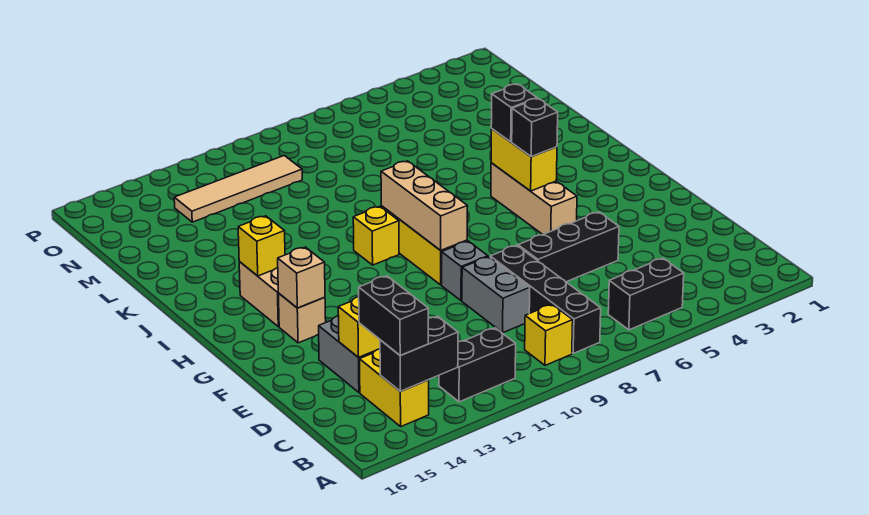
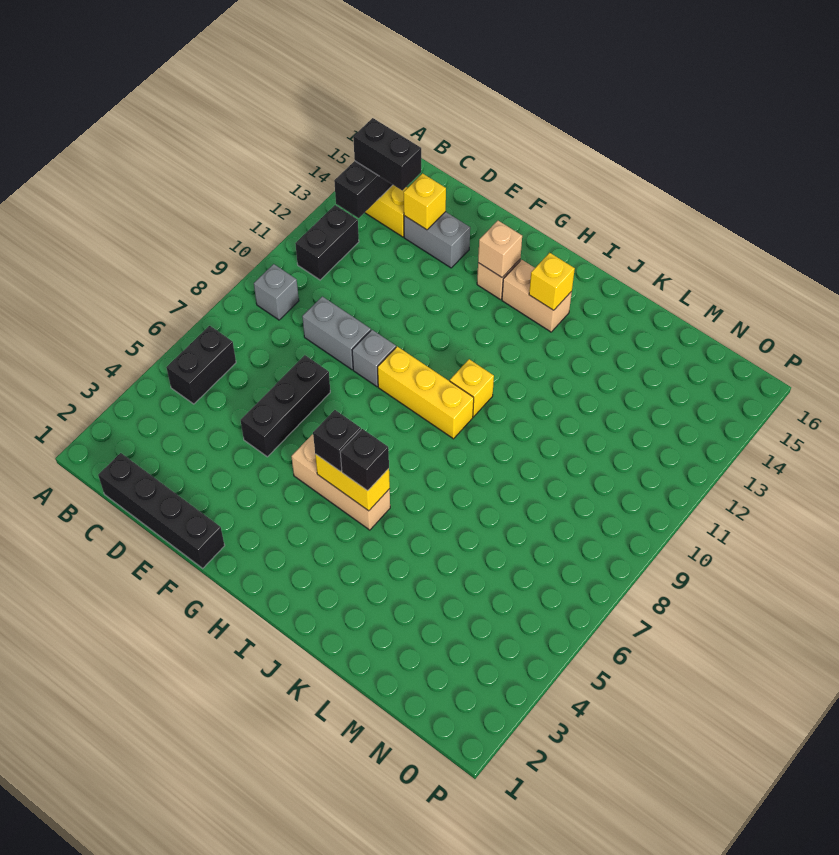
black brick B8:E8 level 1 -> black brick C1:F1 level 1
yellow brick B9 level 1 -> grey brick B9 level 1
tan brick G9:I9 level 2 -> none
tan tile N10:N13 level 1 -> none

